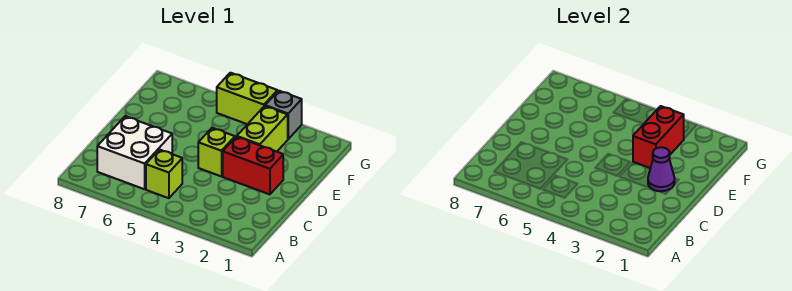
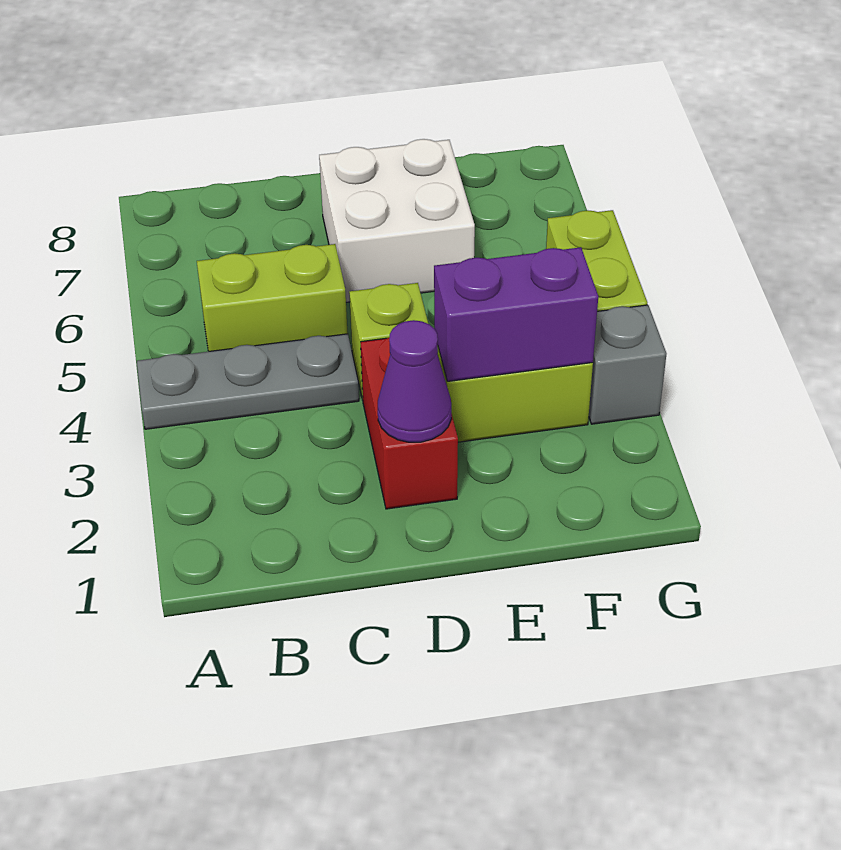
none -> grey plate A4:C4 level 1
lime brick B5 level 1 -> lime brick B5:C5 level 1
white brick B6:C7 level 1 -> white brick D6:E7 level 1
red brick E3:F3 level 2 -> purple brick E3:F3 level 2

